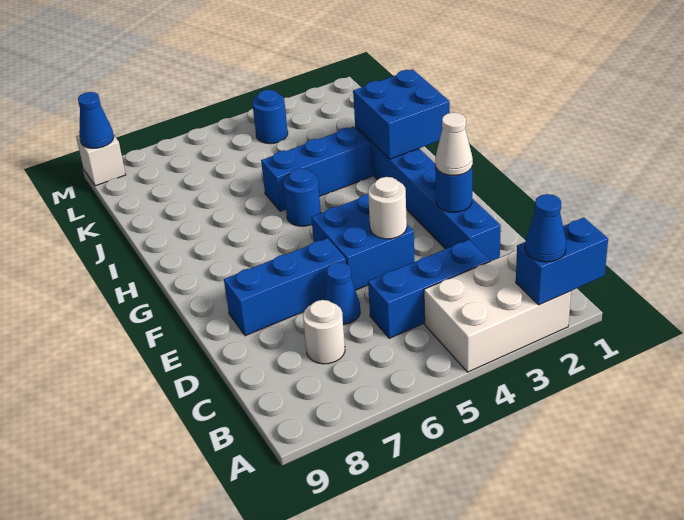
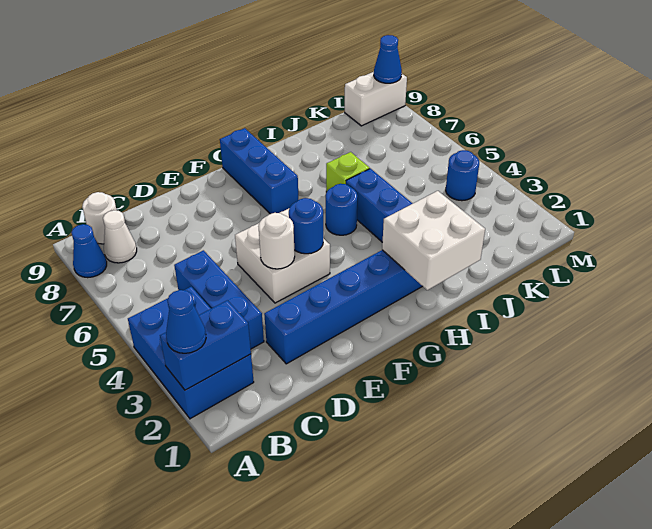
blue brick A1:A2 level 2 -> blue brick A2:B2 level 2
white brick A2:B4 level 1 -> blue brick A2:B4 level 1
white round brick C7 level 1 -> white round brick B9 level 1
blue cone D6 level 1 -> blue cone A8 level 1
blue round brick E2 level 2 -> blue round brick F4 level 2
white cone E2 level 3 -> white cone B8 level 1
blue brick E4:F5 level 1 -> white brick E4:F5 level 1
blue brick E6:E8 level 1 -> blue brick G7:G9 level 1
blue brick H1:I2 level 2 -> white brick H1:I2 level 2
none -> lime brick I6 level 1
white brick M9 level 1 -> white brick L9:M9 level 1

